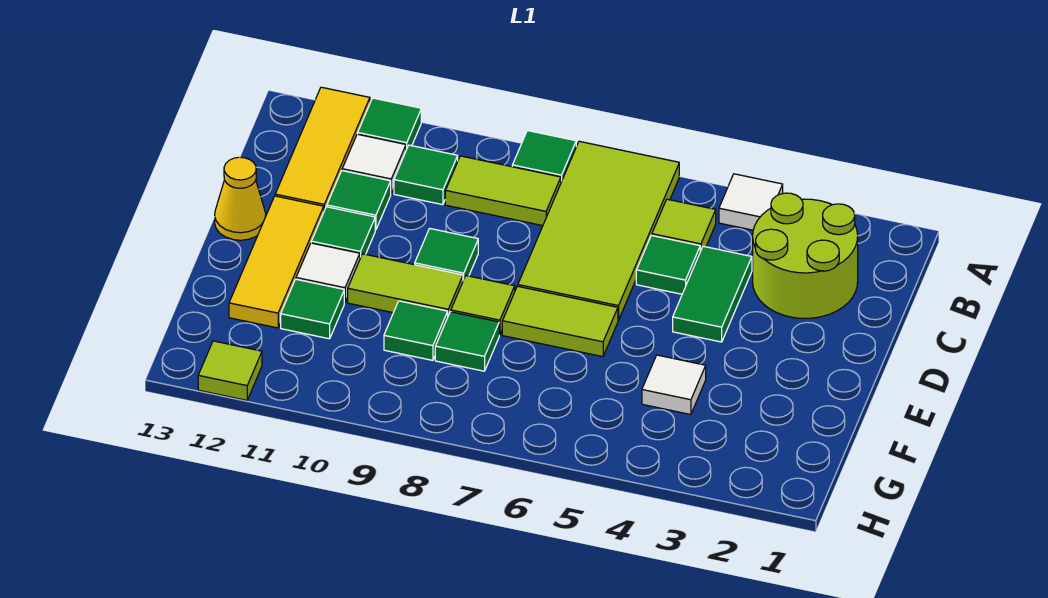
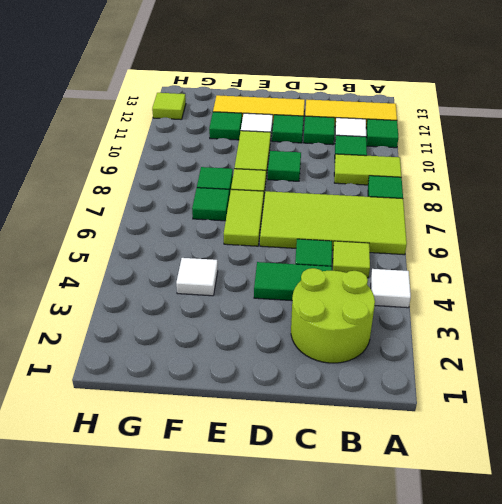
lime tile B8:B9 level 1 -> lime tile A9:B9 level 1
yellow cone D13 level 1 -> none
green tile F9 level 1 -> green tile F7 level 1

